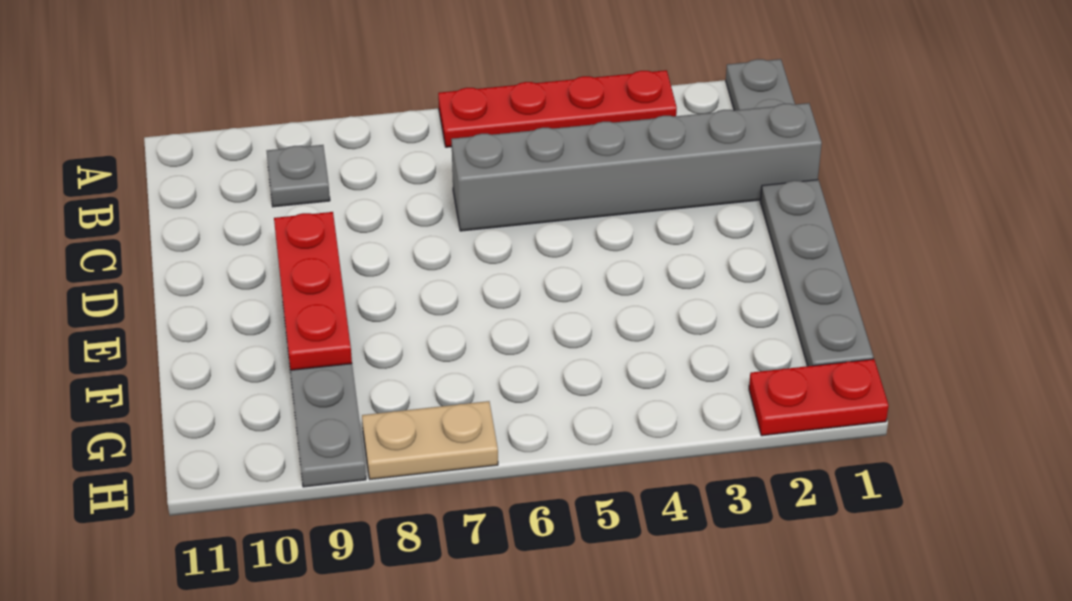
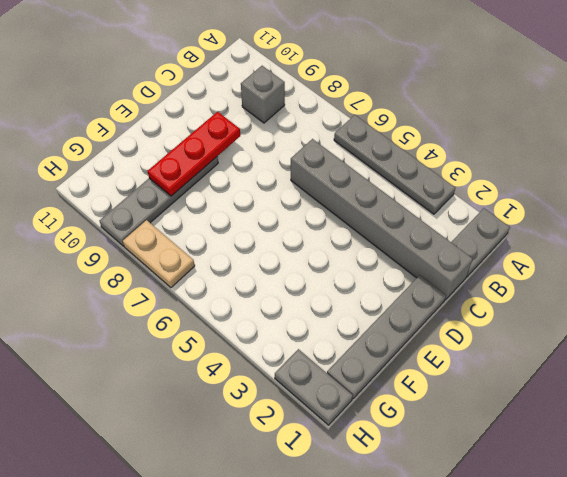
red plate A3:A6 level 1 -> grey plate A3:A6 level 1
grey plate B9 level 1 -> grey brick B9 level 1
red plate H1:H2 level 1 -> grey plate H1:H2 level 1

